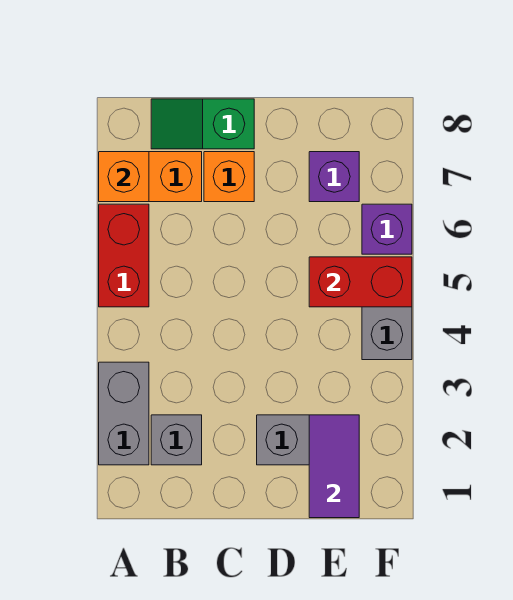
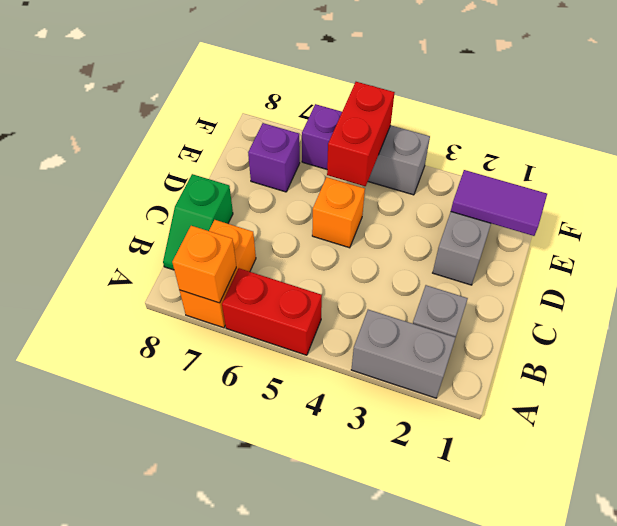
orange brick C7 level 1 -> orange brick D5 level 1

